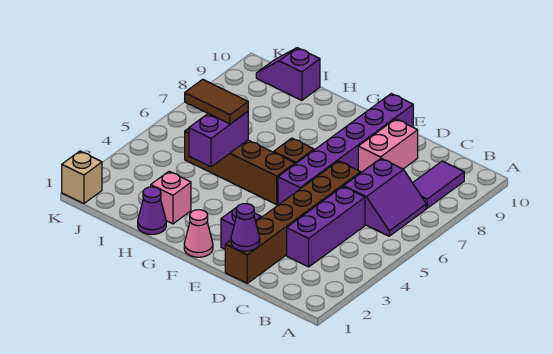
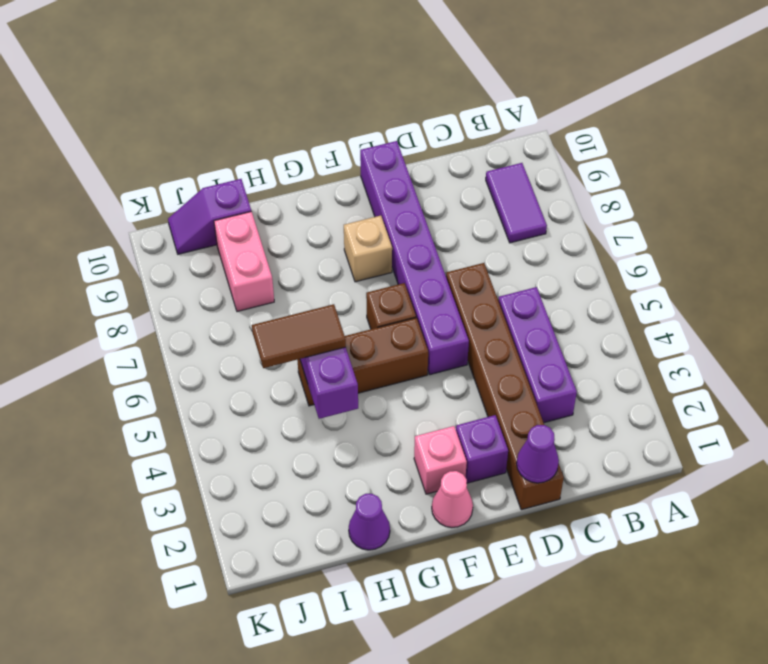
purple slope B6:C7 level 1 top C -> none
pink brick D8:D9 level 1 -> pink brick I8:I9 level 1
brown brick F5:I5 level 1 -> brown brick F5:H5 level 1
pink brick H2 level 1 -> pink brick F2 level 1
tan brick K1 level 1 -> tan brick F8 level 1

